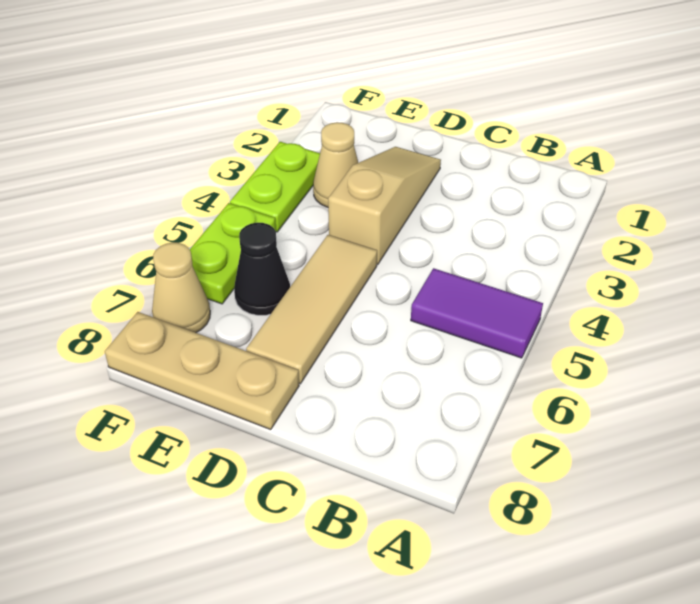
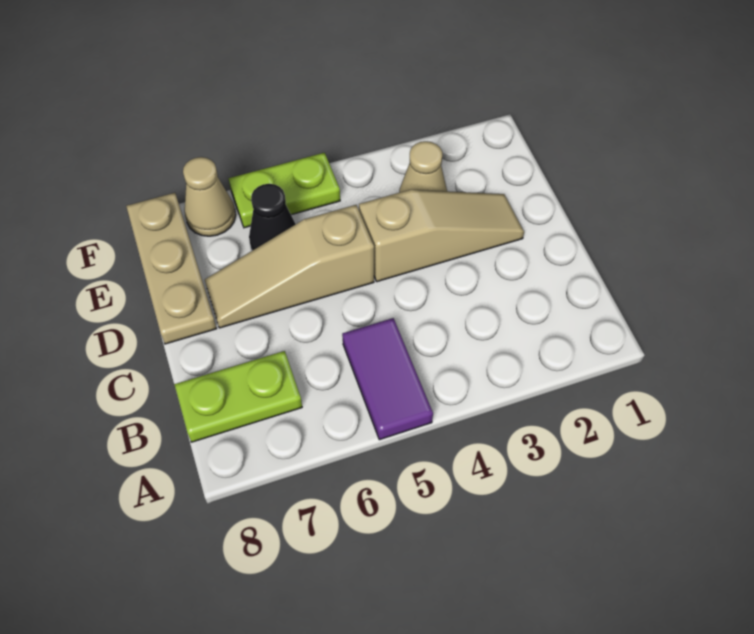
tan tile D5:D7 level 1 -> tan slope D5:D7 level 1 top 5
lime plate F3:F4 level 1 -> lime plate B7:B8 level 1

